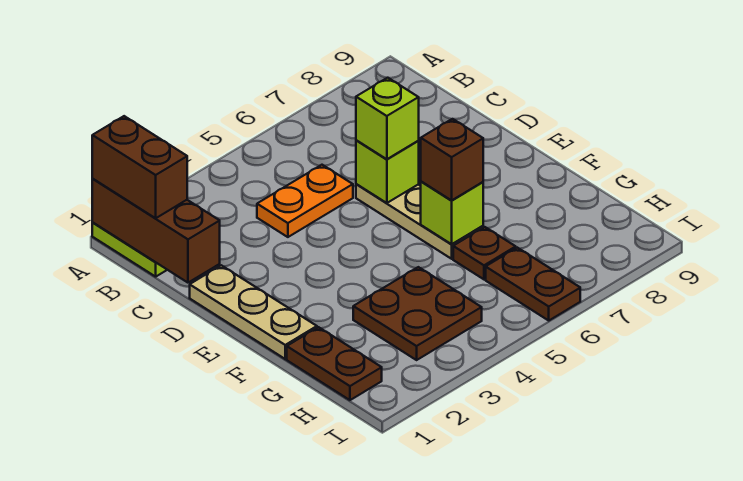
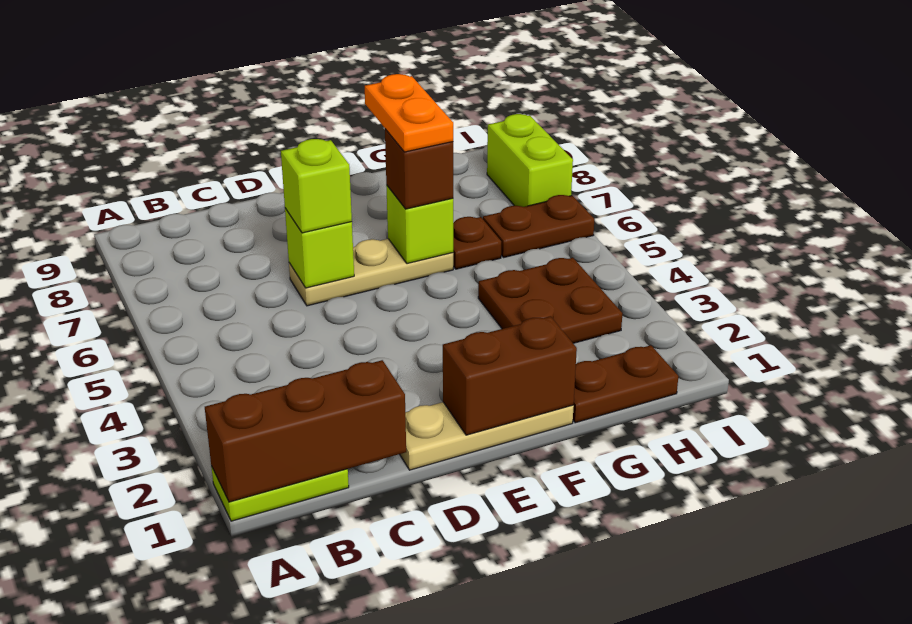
brown brick A1:B1 level 3 -> brown brick E1:F1 level 2
orange plate C4:C5 level 1 -> orange plate F6:F7 level 4
none -> lime brick I7:I8 level 1

